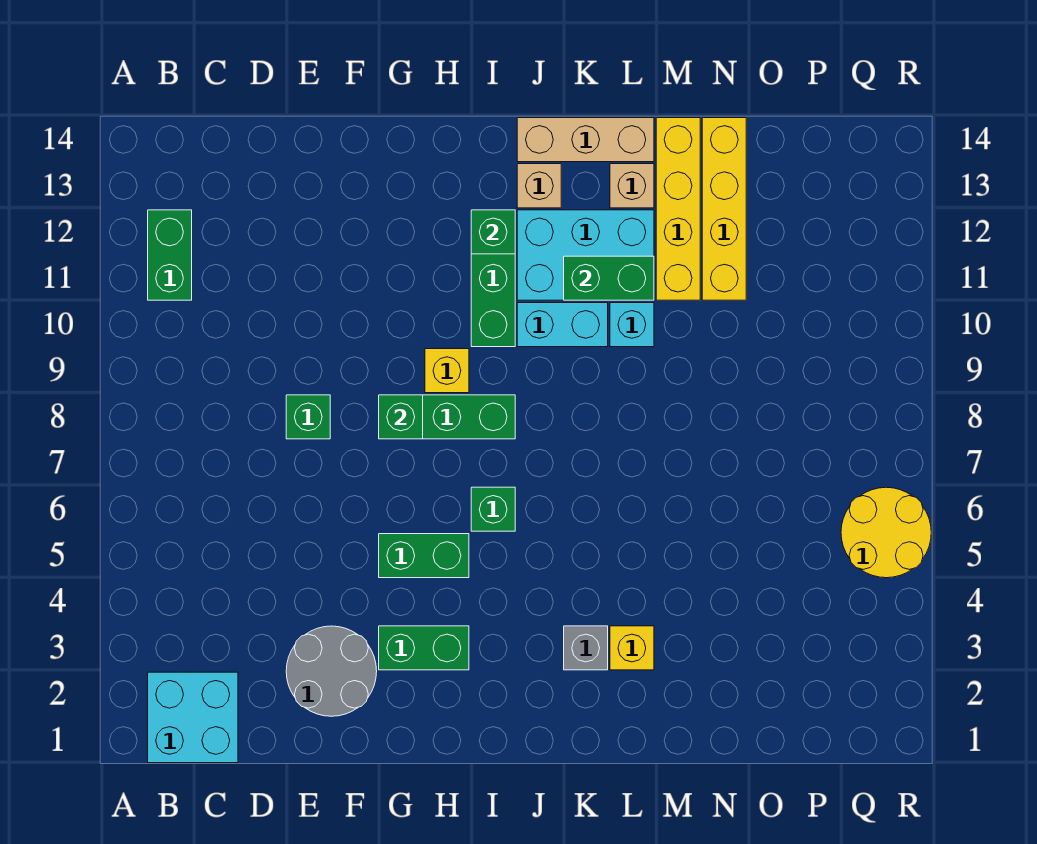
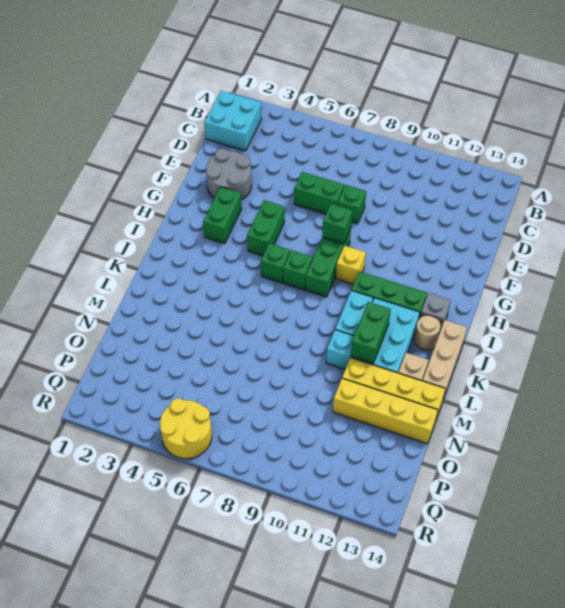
green brick B11:B12 level 1 -> green brick E6:E7 level 1
green brick I12 level 2 -> green brick I7 level 1
tan brick J13 level 1 -> tan round brick J13 level 1
grey brick K3 level 1 -> grey brick I13 level 1
yellow brick L3 level 1 -> none

